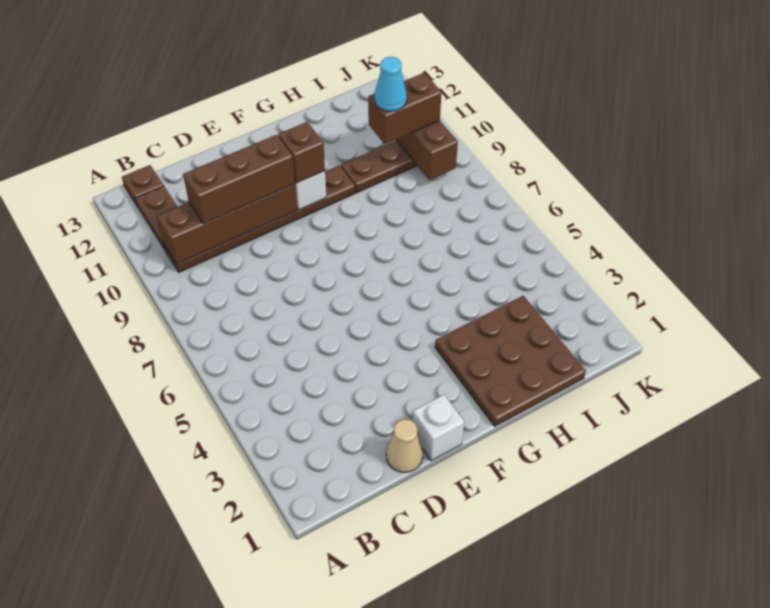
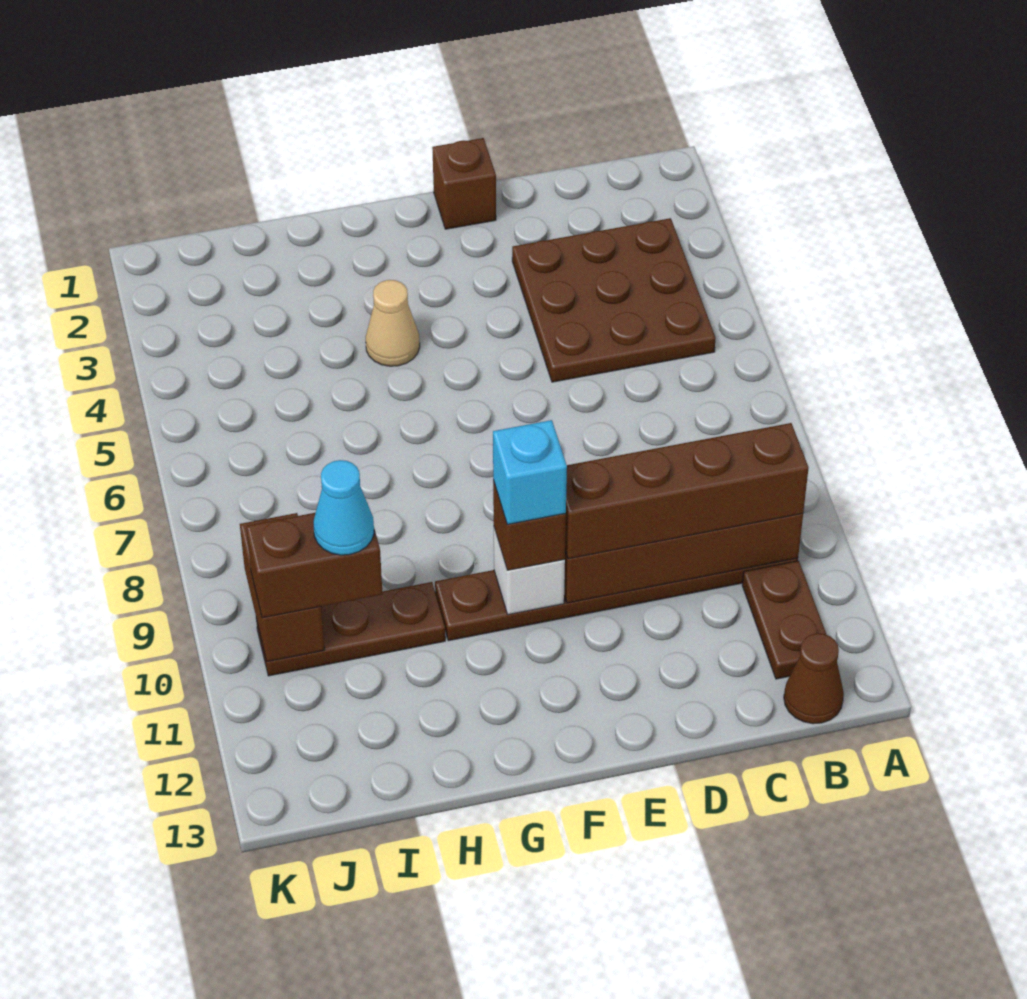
brown plate B13 level 1 -> brown cone B13 level 1
brown brick C10:E10 level 3 -> brown brick B10:E10 level 3
tan cone D1 level 1 -> tan cone G4 level 1
white brick E1 level 1 -> brown brick E1 level 1
none -> cyan brick F10 level 4
brown plate G1:I3 level 1 -> brown plate B3:D5 level 1

